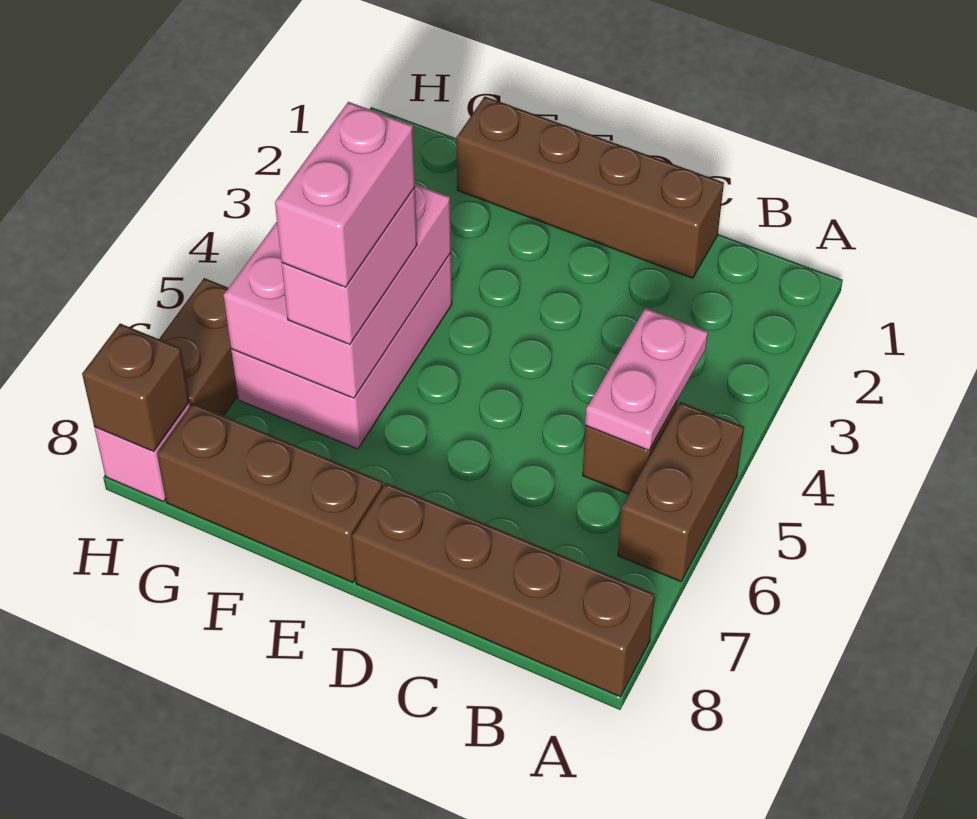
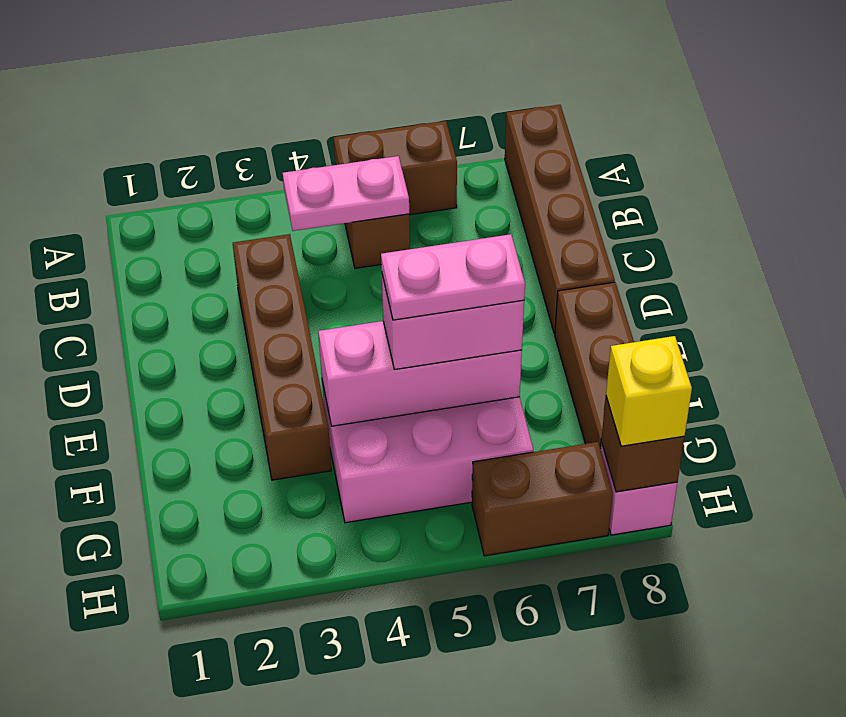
brown brick C1:F1 level 1 -> brown brick C3:F3 level 1
pink brick F4:G6 level 2 -> pink brick F4:F6 level 2
pink brick F5:F6 level 4 -> pink plate F5:F6 level 4
none -> yellow brick H8 level 3

